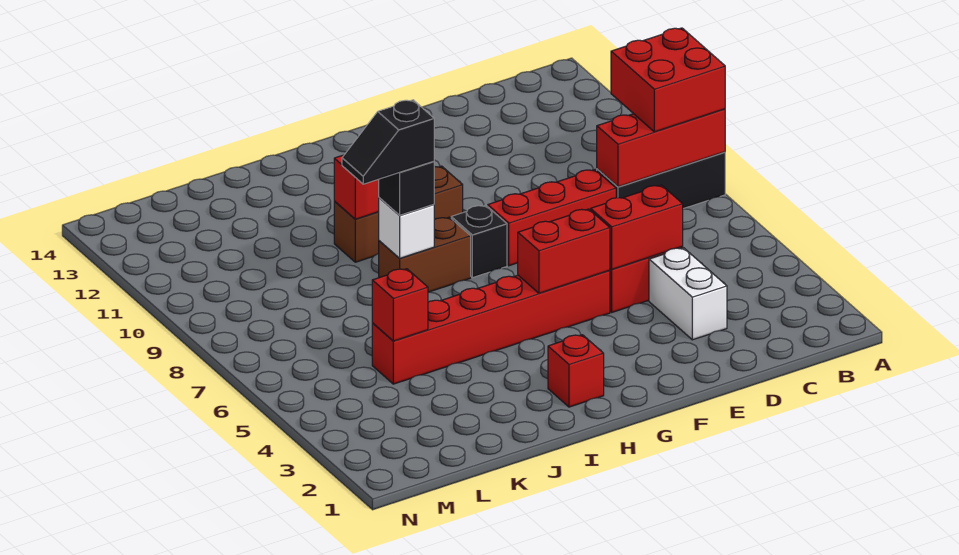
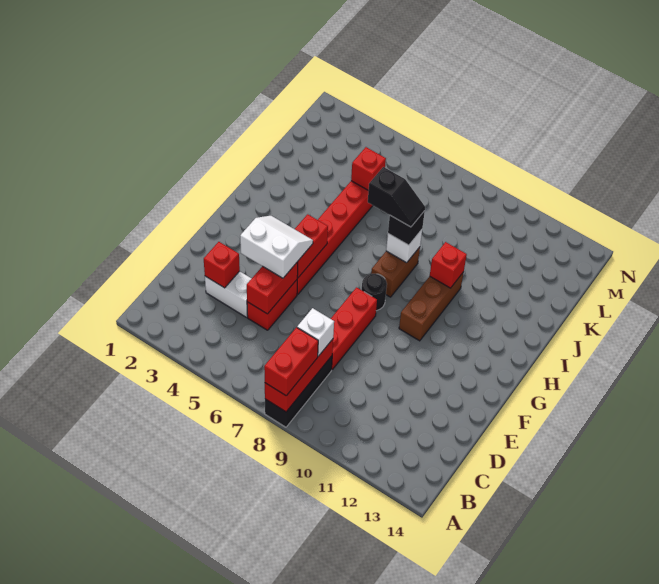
red brick A8:B9 level 3 -> red brick A8:B8 level 3
none -> white brick C8 level 3
none -> white slope E4:F5 level 3 top E
black brick G8 level 1 -> black round brick G8 level 1
red brick H2 level 1 -> red brick D3 level 2
black slope I8:J8 level 4 top I -> black slope I7:I8 level 4 top 7

